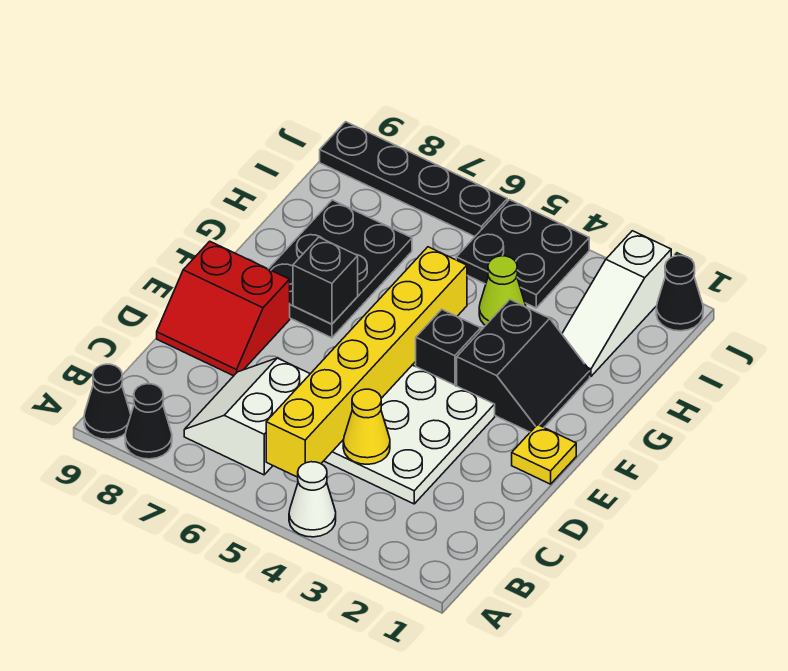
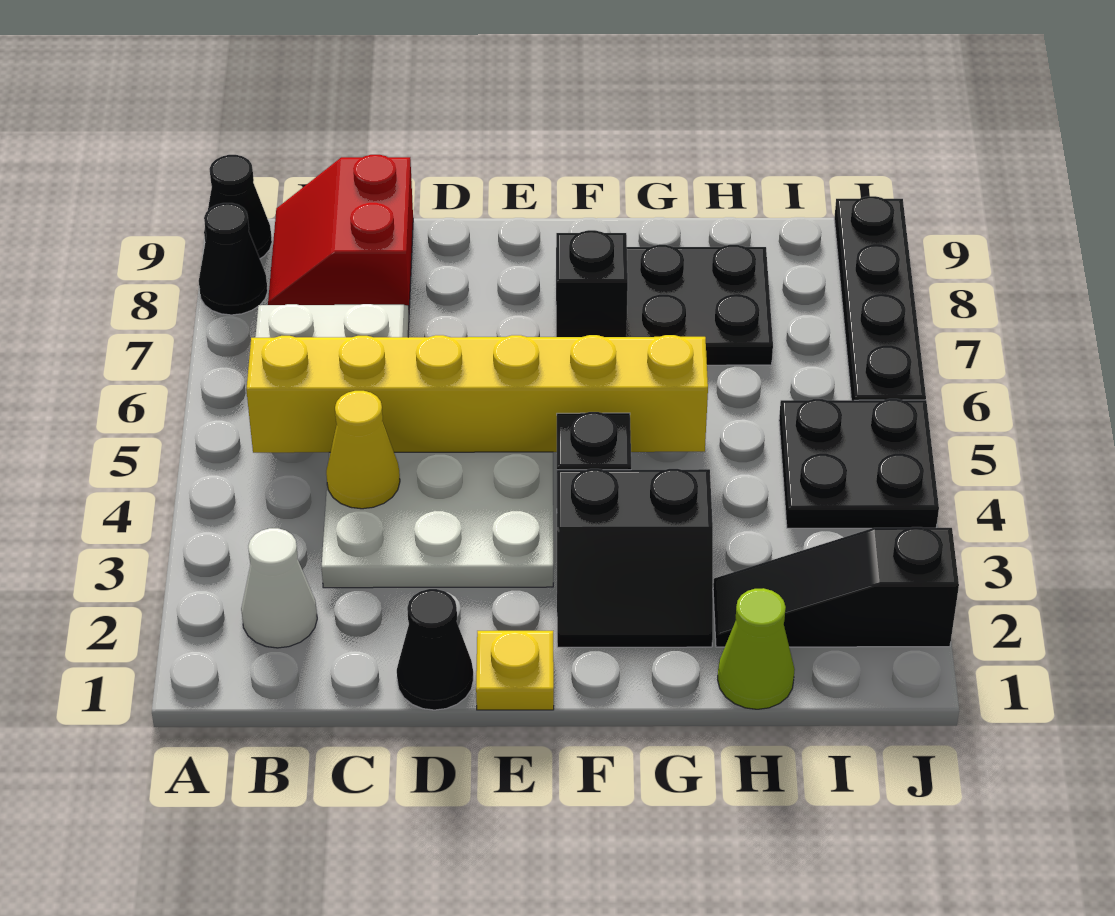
white cone A4 level 1 -> white cone B2 level 1
red slope D8:E9 level 1 top E -> red slope B8:C9 level 1 top C
white slope H2:J2 level 1 top J -> black slope H2:J2 level 1 top J
lime cone H4 level 1 -> lime cone H1 level 1
black cone J1 level 1 -> black cone D1 level 1

